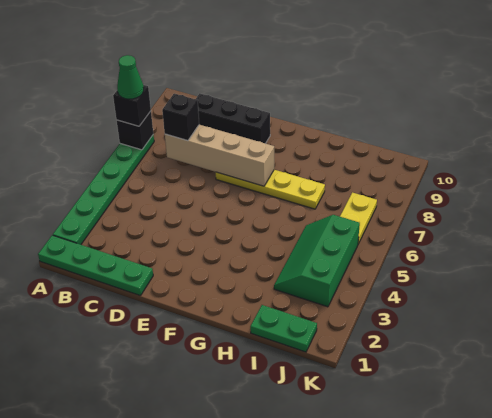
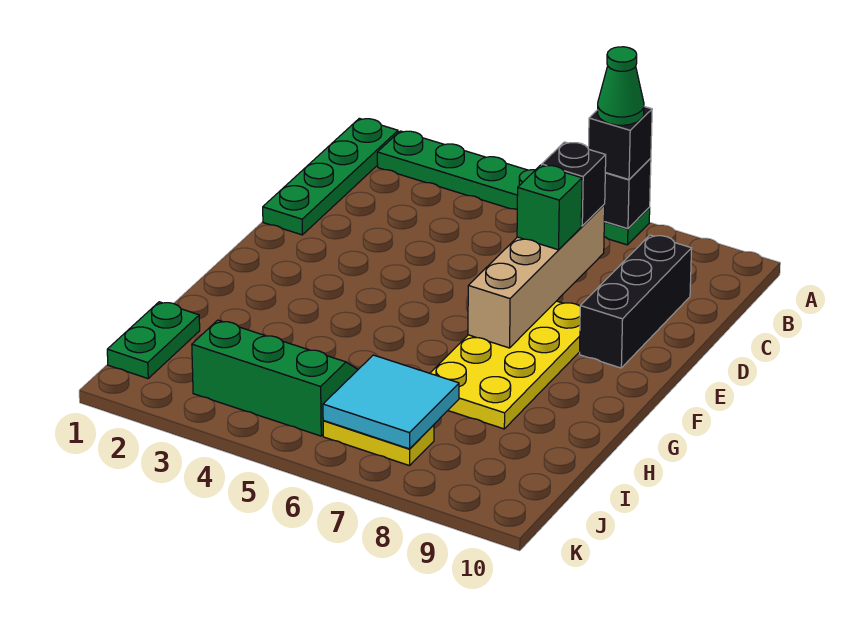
none -> green brick D7 level 3
yellow plate E7:H7 level 1 -> yellow plate E7:H8 level 1
none -> cyan tile I6:J7 level 2

